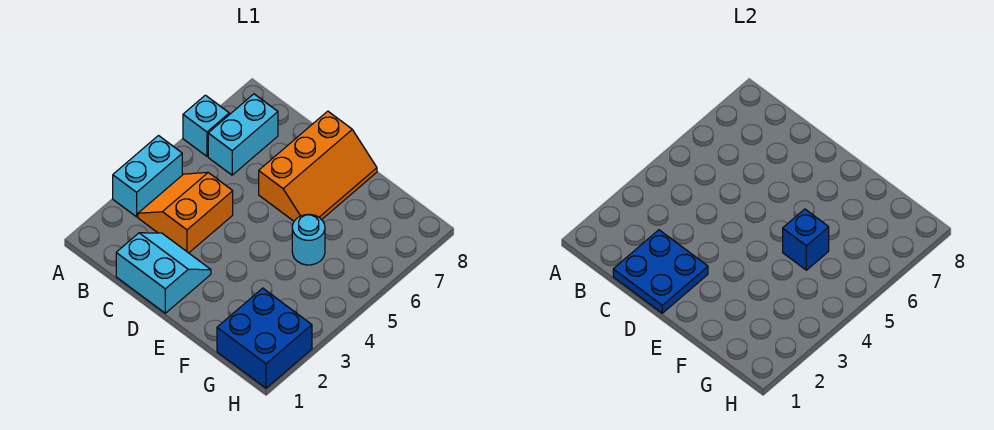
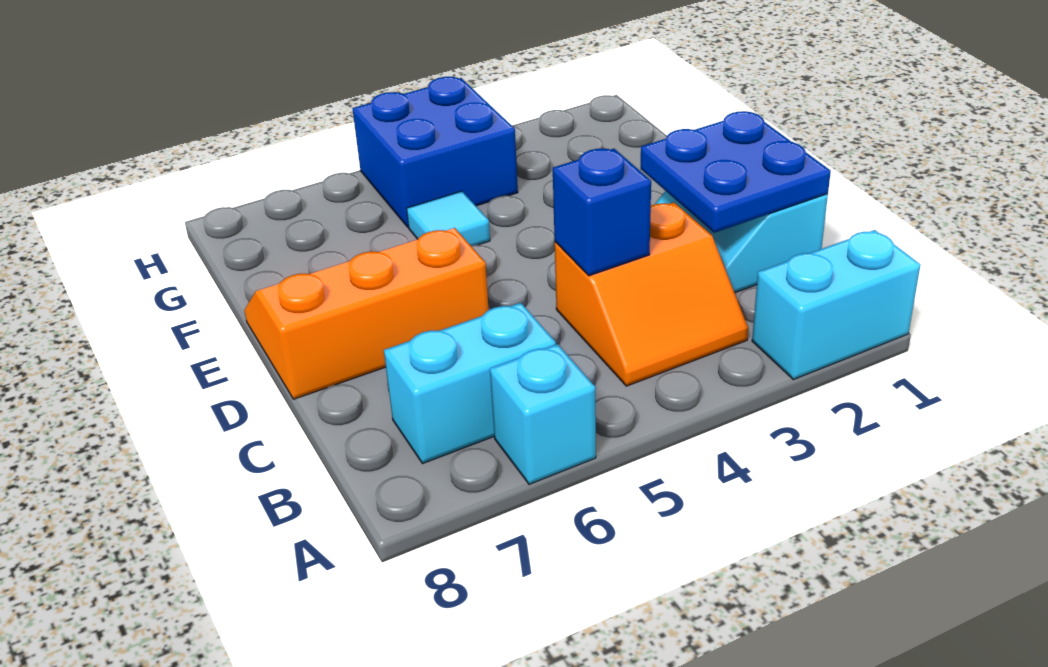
cyan brick A3:A4 level 1 -> cyan brick A1:A2 level 1
cyan round brick F5 level 1 -> cyan tile F5 level 1
blue brick F5 level 2 -> blue brick C4 level 2
blue brick G1:H2 level 1 -> blue brick G4:H5 level 1

